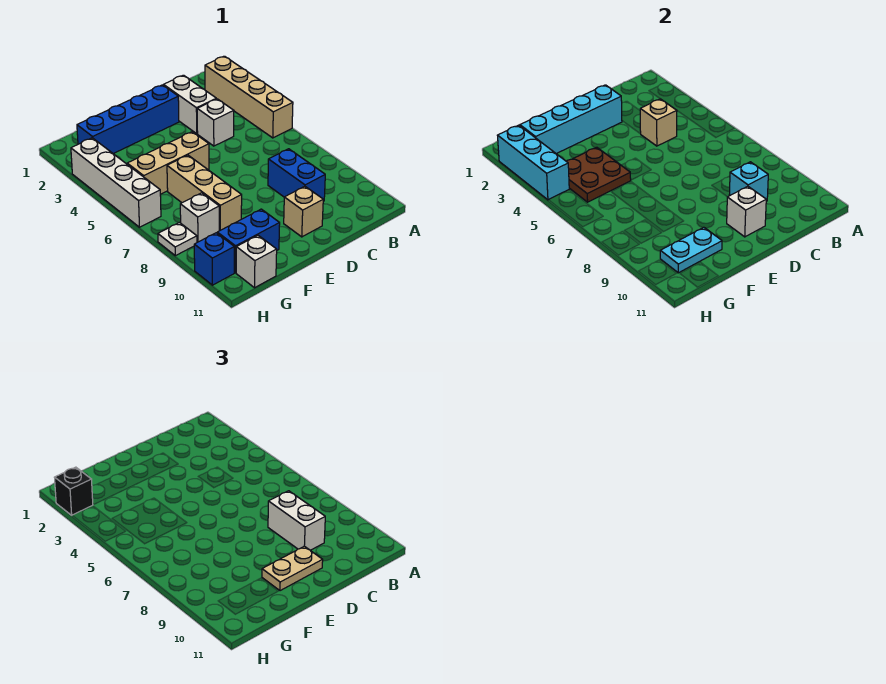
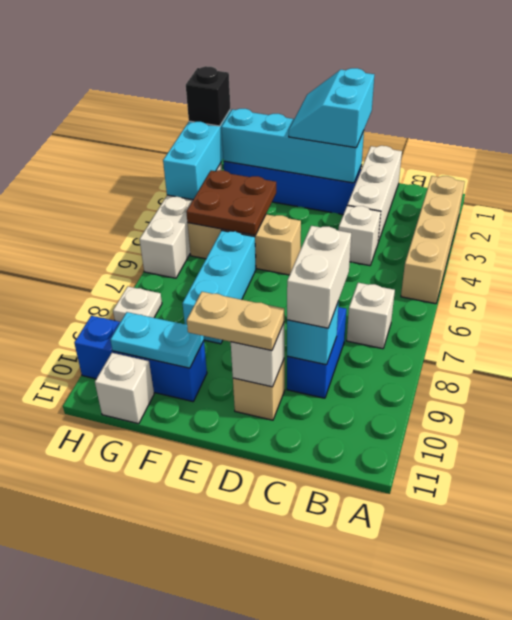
white brick C2:C3 level 1 -> white brick C1:C3 level 1
tan brick C4 level 2 -> none
none -> cyan slope D1:E2 level 3 top D
tan brick F6:F8 level 1 -> cyan brick F6:F8 level 1
white brick G8 level 1 -> white brick B7 level 1

